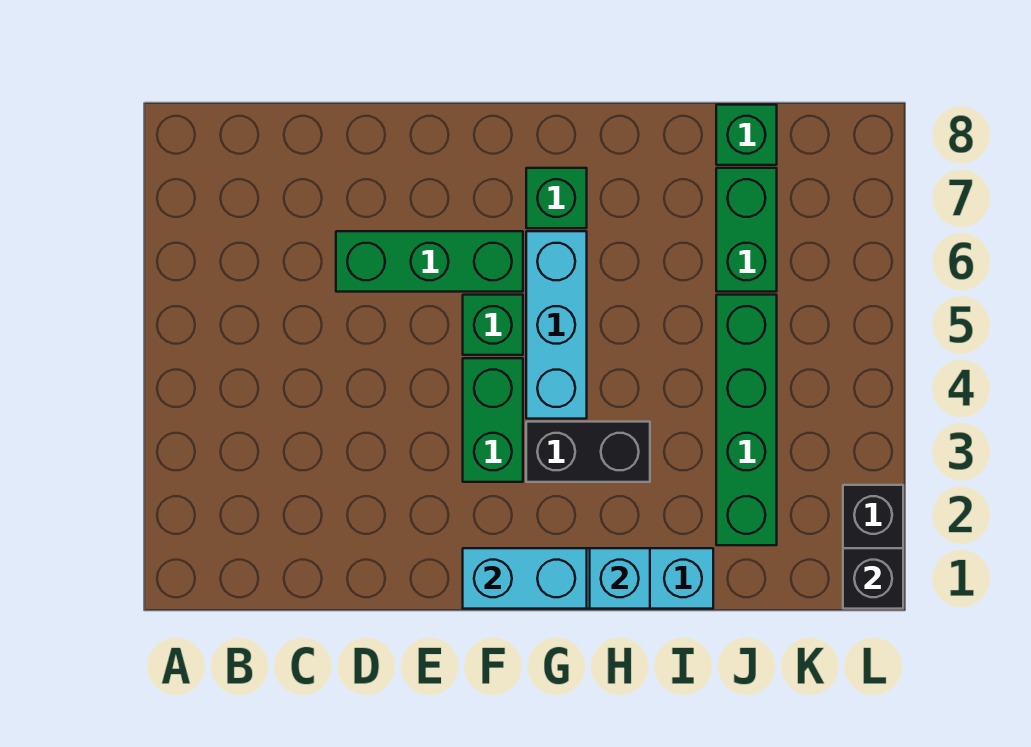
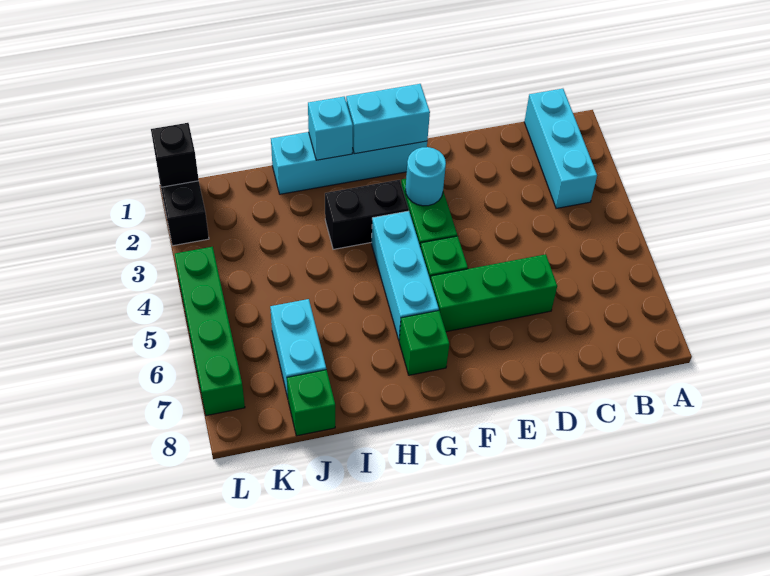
none -> cyan brick B1:B3 level 1
none -> cyan round brick F3 level 2
green brick J2:J5 level 1 -> green brick L4:L7 level 1
green brick J6:J7 level 1 -> cyan brick J6:J7 level 1

